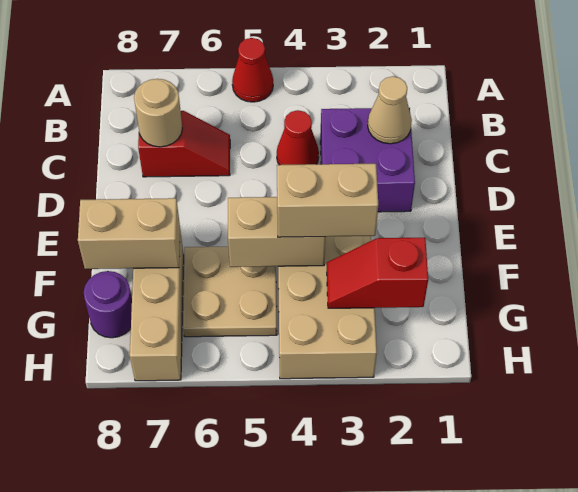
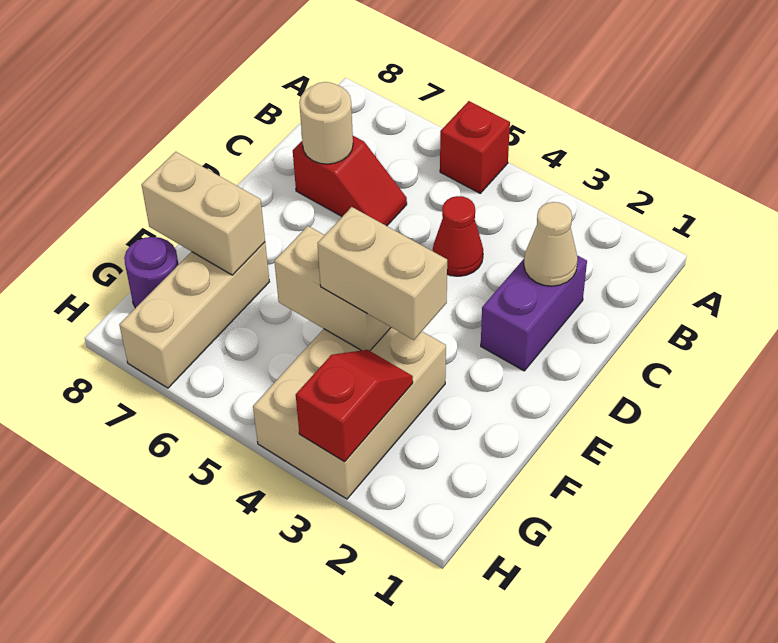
red cone A5 level 1 -> red brick A5 level 1
purple brick C2:D3 level 1 -> purple brick C2:D2 level 1
tan plate F5:G6 level 1 -> none
red slope G2:G3 level 2 top 2 -> red slope G3:H3 level 2 top H

